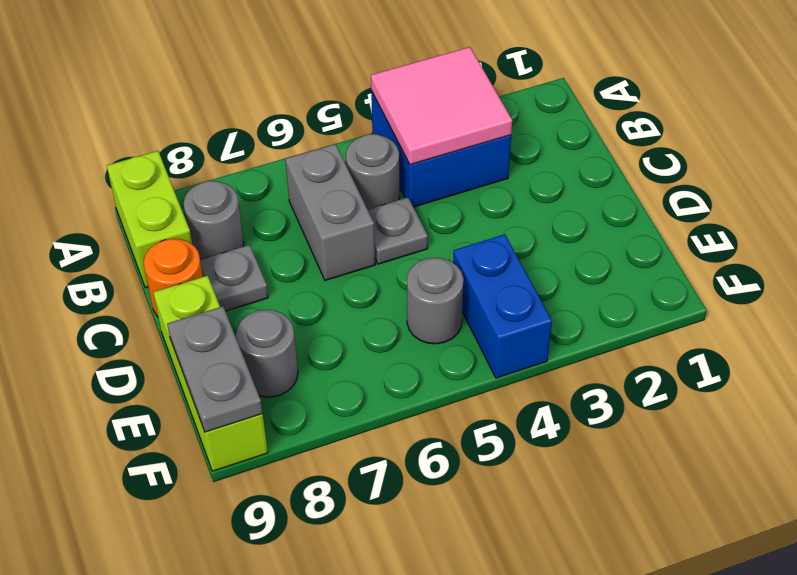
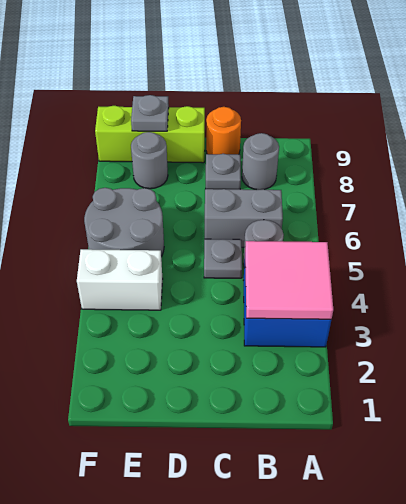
lime brick A9:B9 level 1 -> none
blue brick E4:F4 level 1 -> white brick E4:F4 level 1
grey round brick E5 level 1 -> grey round brick E5:F6 level 1
grey plate E9:F9 level 2 -> grey plate E9 level 2

